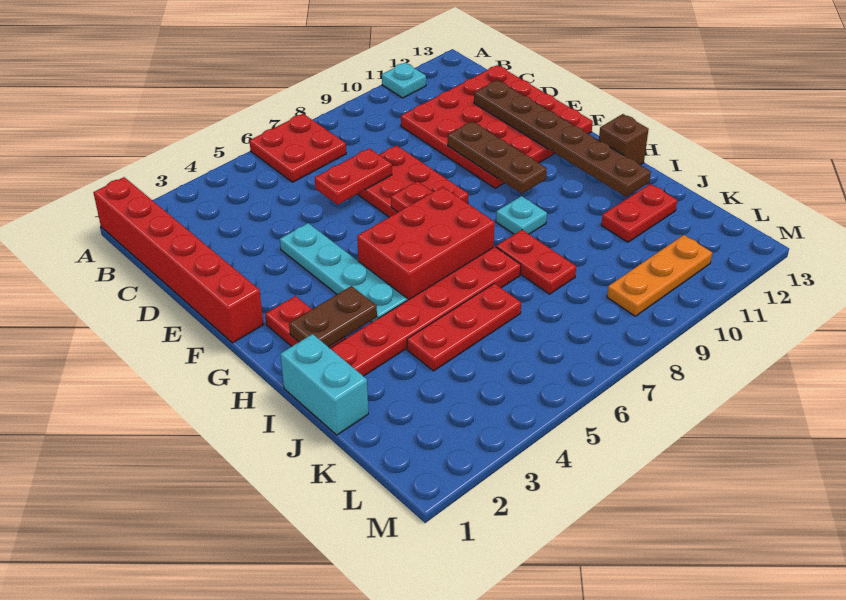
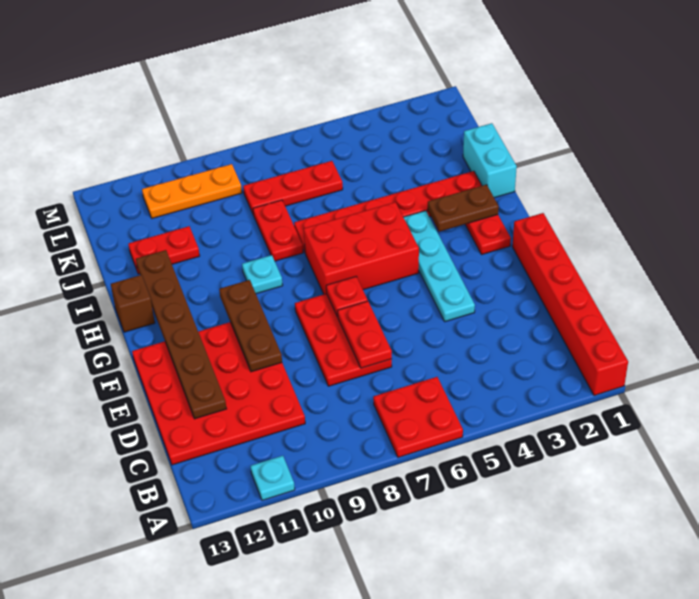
red plate D6:D7 level 2 -> red plate D7:E7 level 2
red plate J4:J6 level 1 -> red plate K6:K8 level 1

